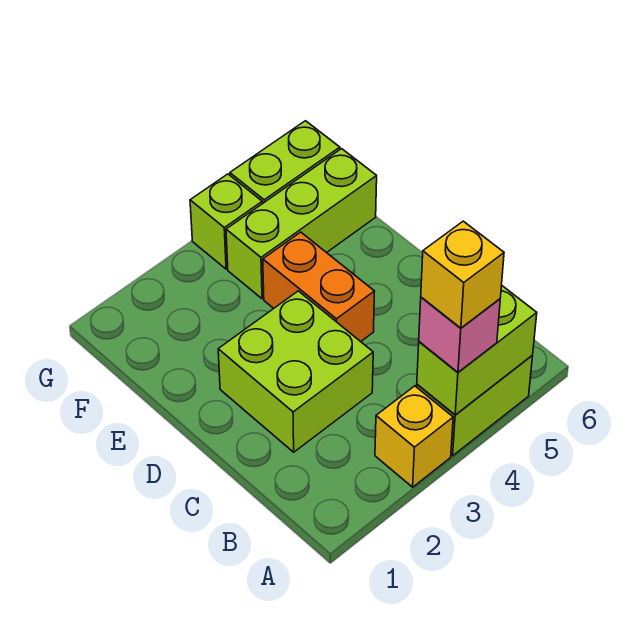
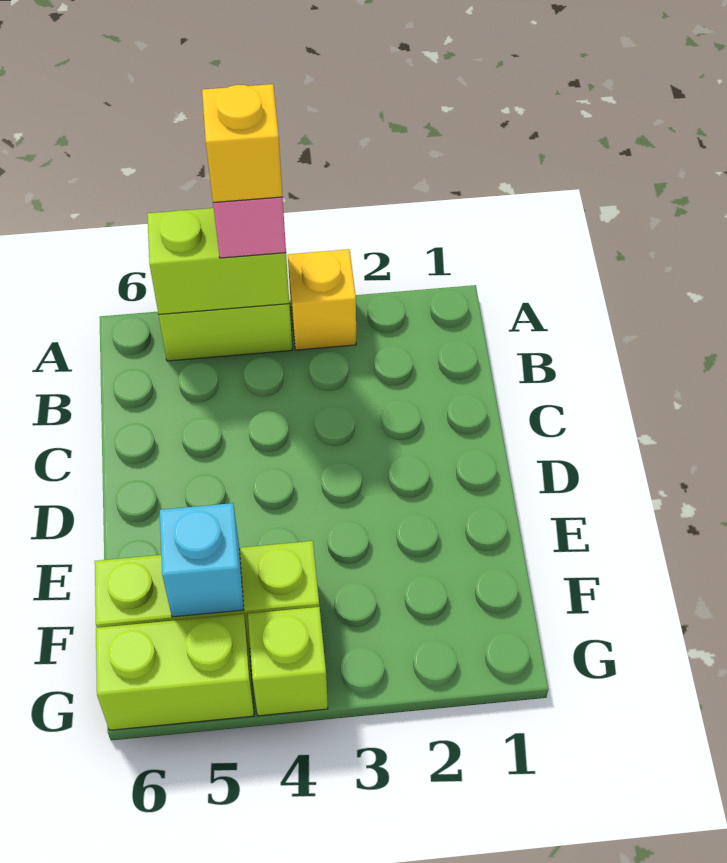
lime brick C2:D3 level 1 -> none
orange brick D4:E4 level 1 -> none
none -> cyan brick F5 level 2

